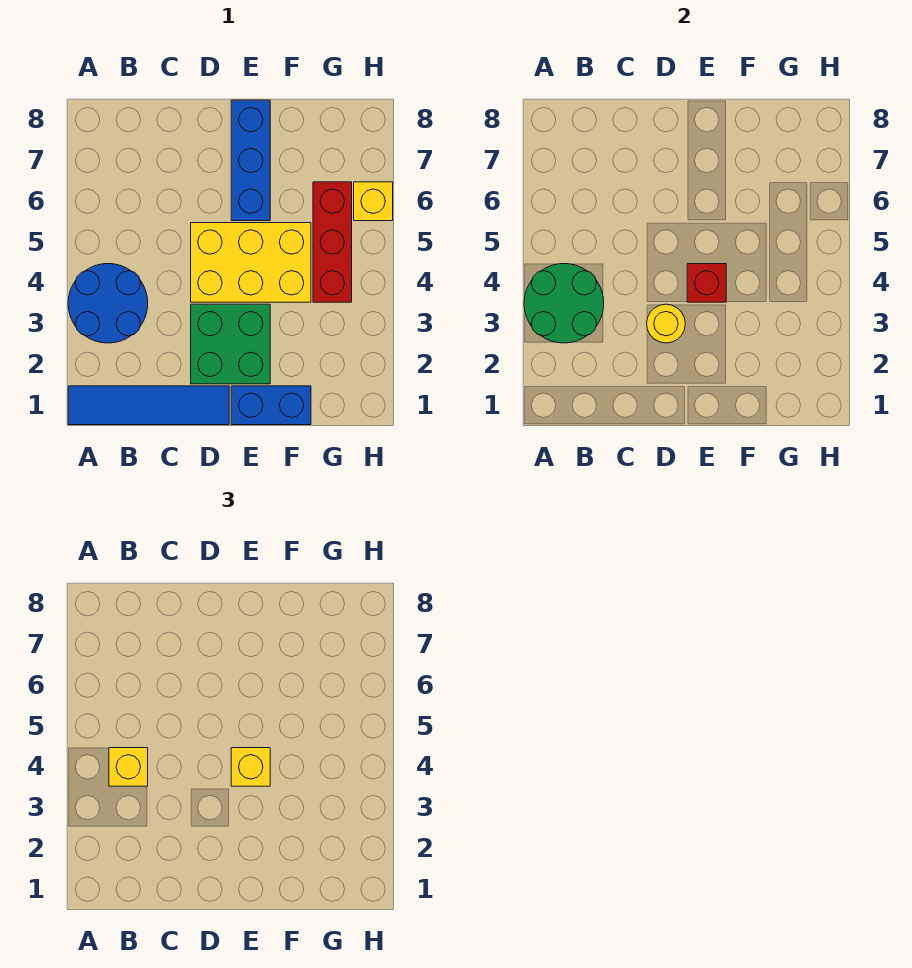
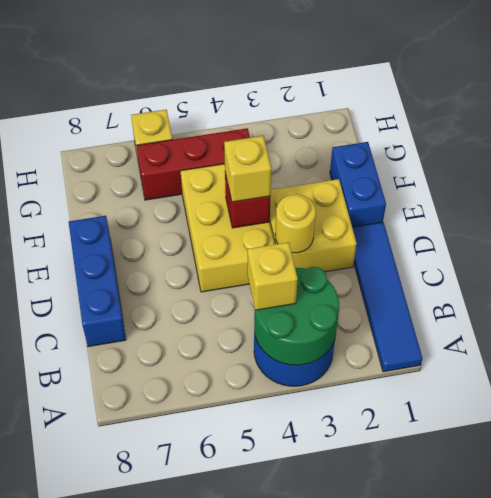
green brick D2:E3 level 1 -> yellow brick D2:E3 level 1
blue brick E6:E8 level 1 -> blue brick C8:E8 level 1

